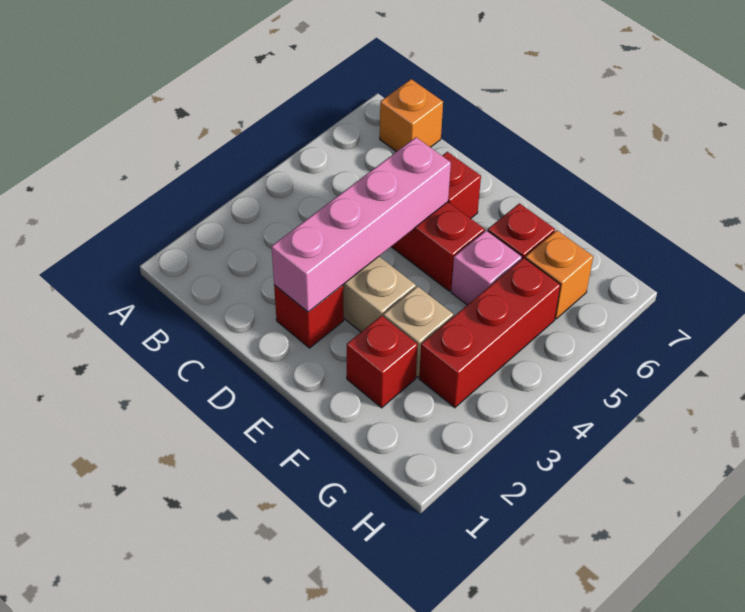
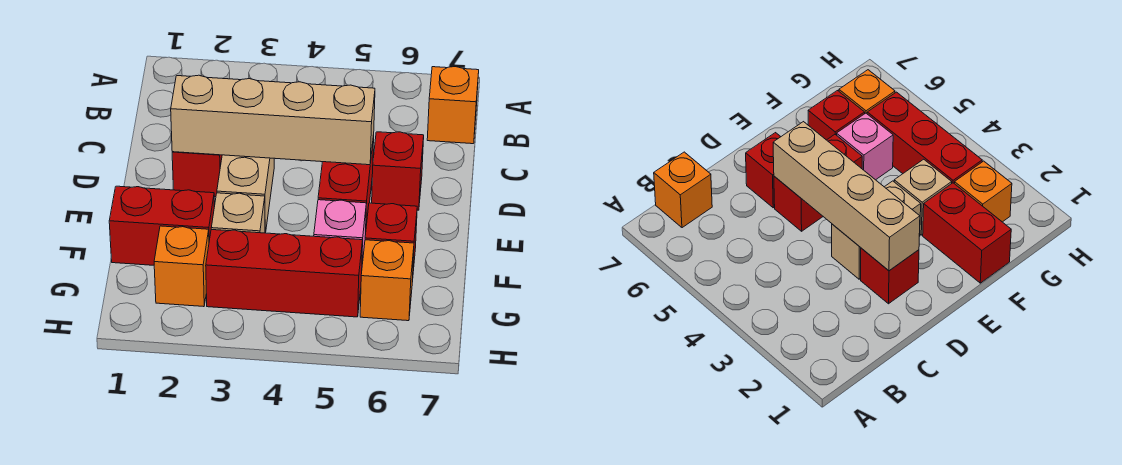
pink brick D2:D5 level 2 -> tan brick D2:D5 level 2
red brick F2 level 1 -> red brick F1:F2 level 1
none -> orange brick G2 level 1

